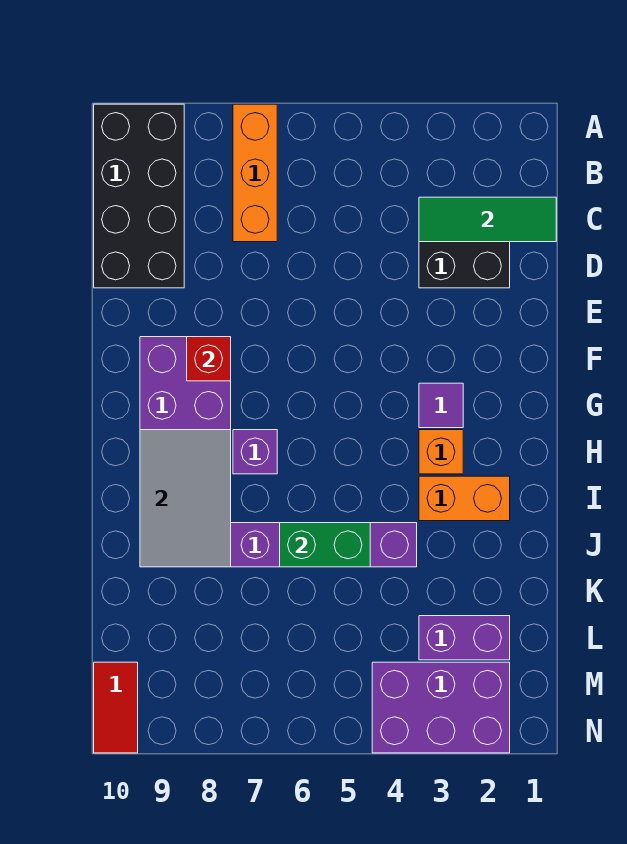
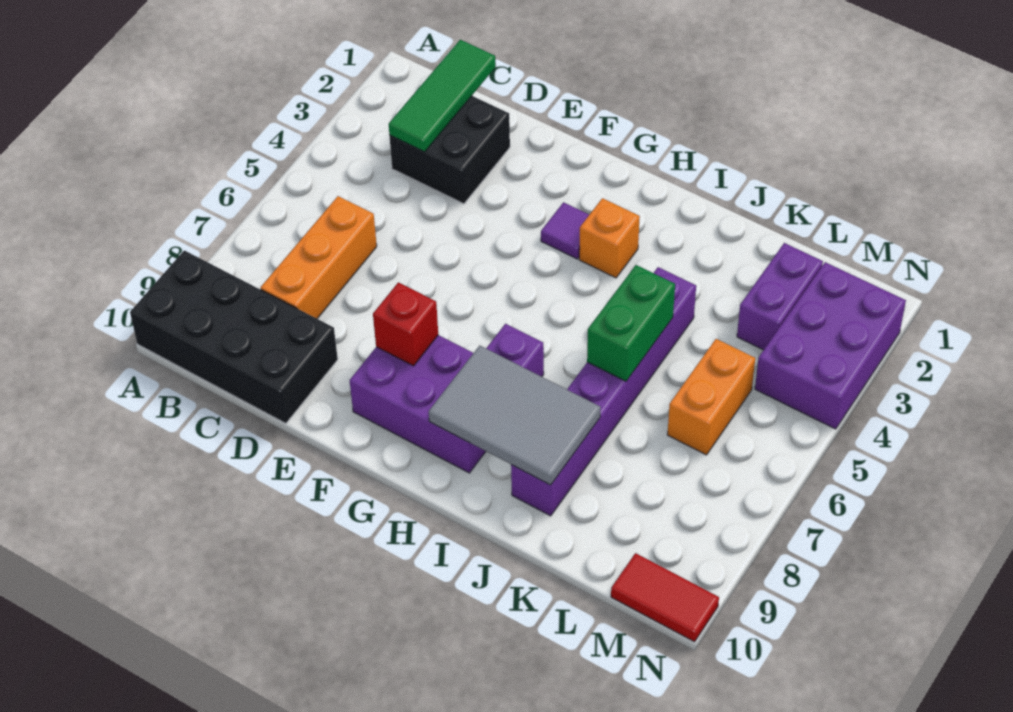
orange brick A7:C7 level 1 -> orange brick C6:C8 level 1
orange brick I2:I3 level 1 -> orange brick L5:L6 level 1

